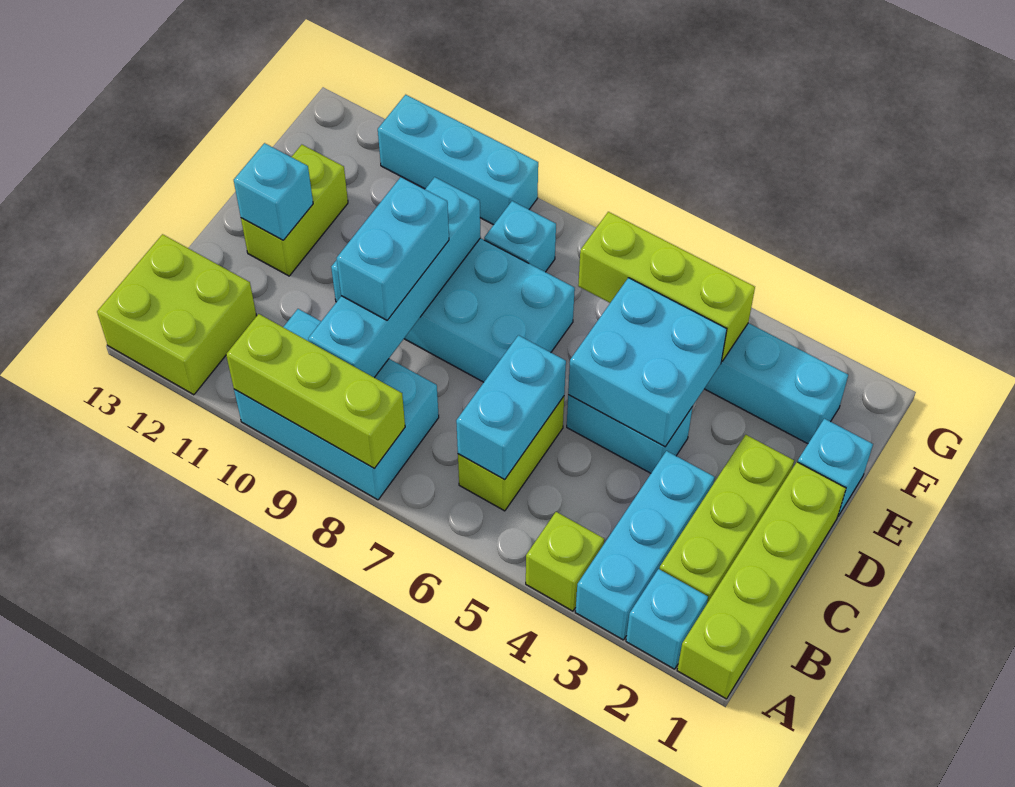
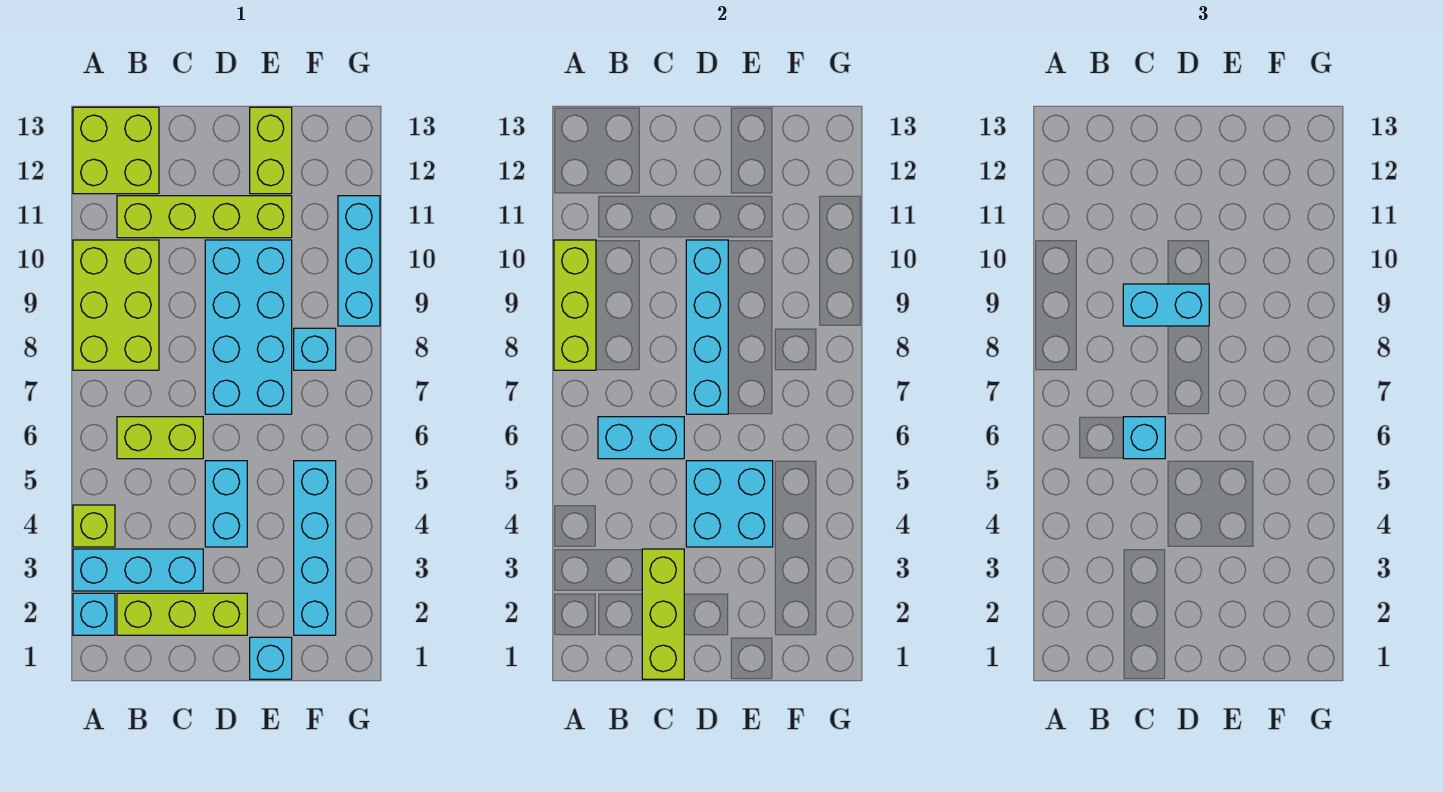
lime brick A1:D1 level 1 -> lime brick B11:E11 level 1
cyan brick A8:B10 level 1 -> lime brick A8:B10 level 1
cyan brick B9:E9 level 2 -> cyan brick D7:D10 level 2
lime brick D12:E12 level 1 -> lime brick E12:E13 level 1
cyan brick D12 level 2 -> cyan brick C6 level 3
lime brick F4:F6 level 2 -> lime brick C1:C3 level 2

